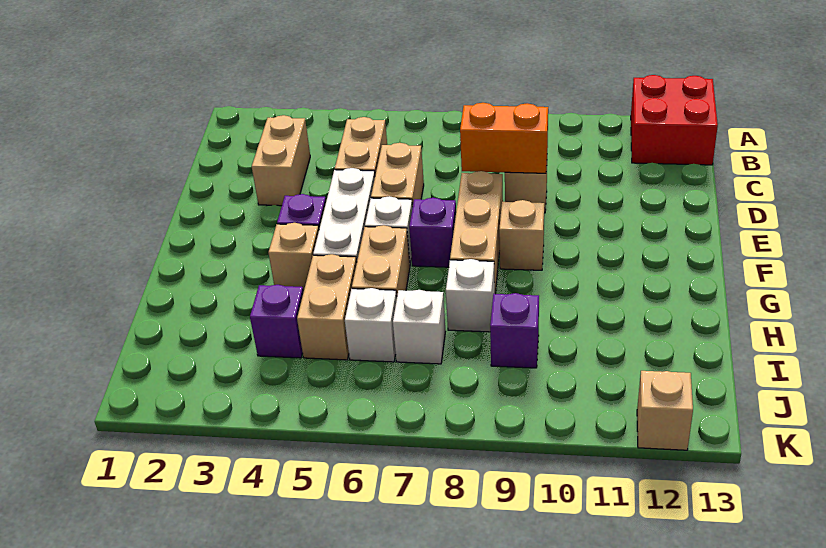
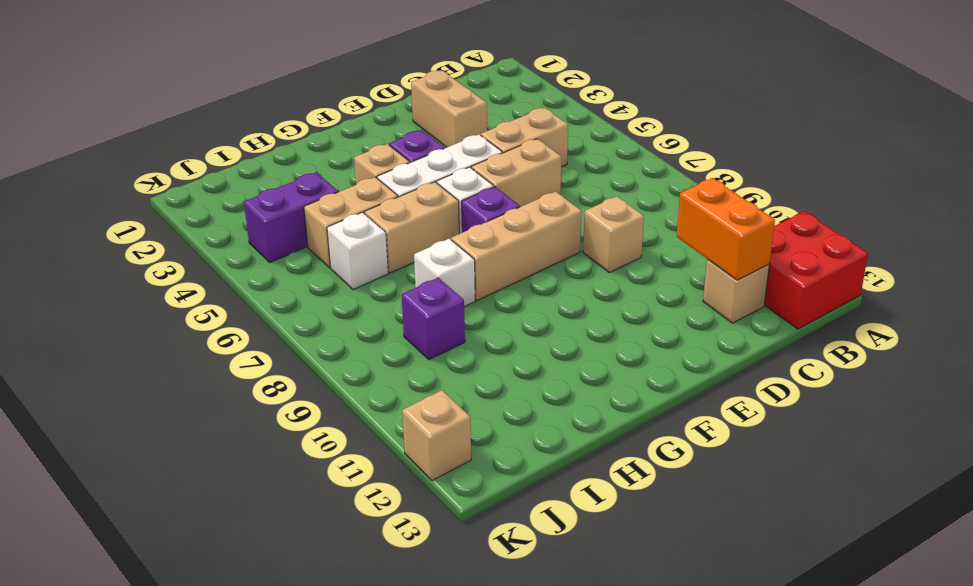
tan brick C3:D3 level 1 -> tan brick D2:D3 level 1
orange brick D8:D9 level 2 -> orange brick C11:C12 level 2
tan brick F9 level 1 -> tan brick C12 level 1
purple brick I4 level 1 -> purple brick I4:J4 level 1
white brick I7 level 1 -> none

